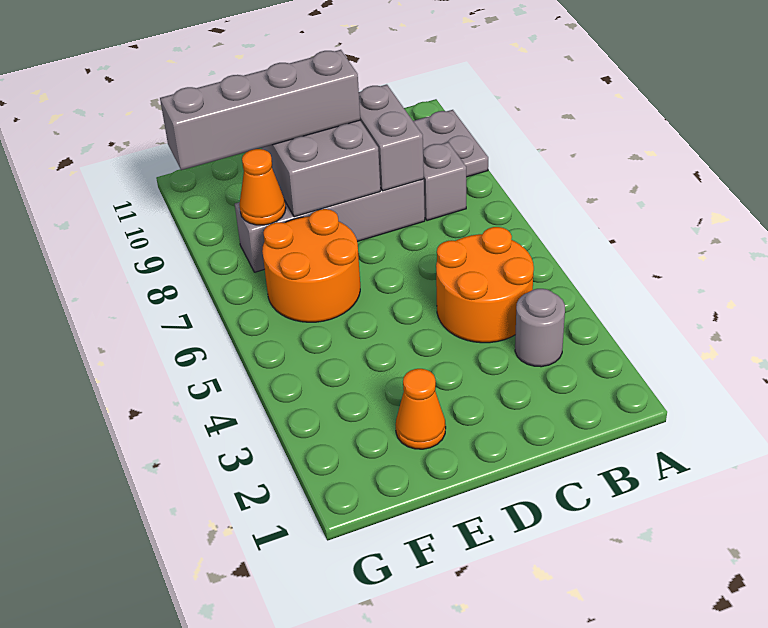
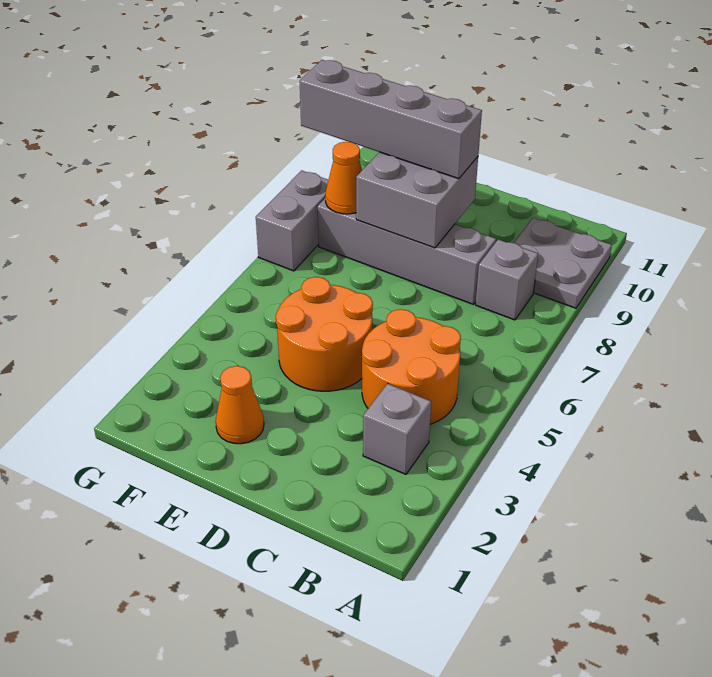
grey round brick B3 level 1 -> grey brick B3 level 1
grey brick C8:C9 level 2 -> grey brick G7:G8 level 1
orange round brick E6:F7 level 1 -> orange round brick D4:E5 level 1

